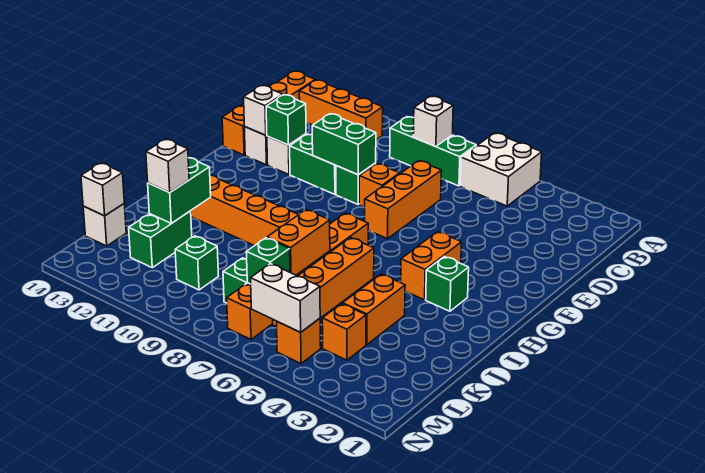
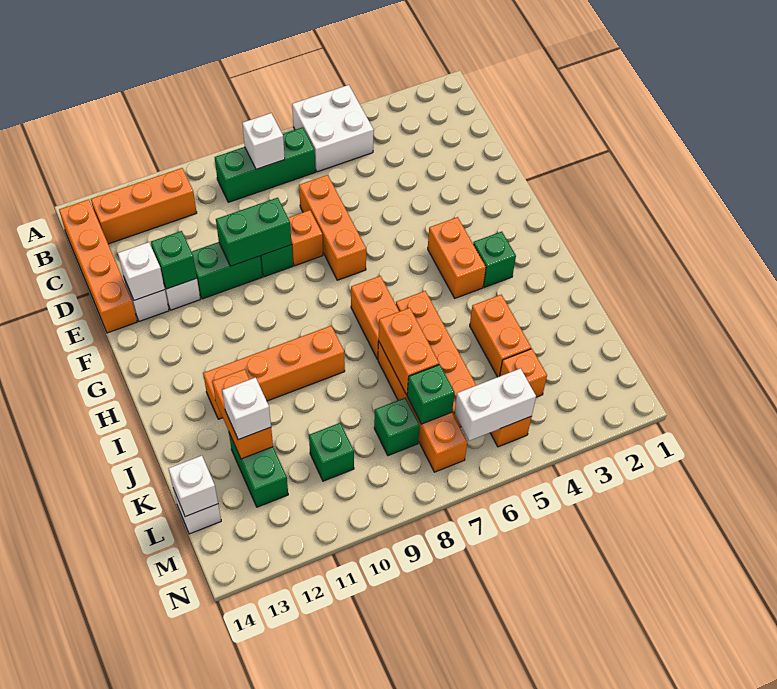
green brick J12:K12 level 2 -> orange brick J12:K12 level 2

